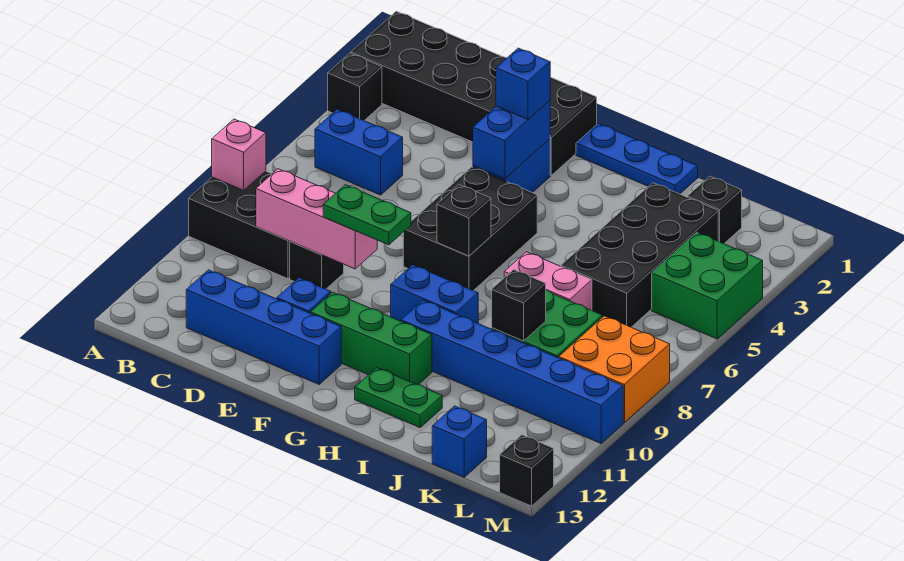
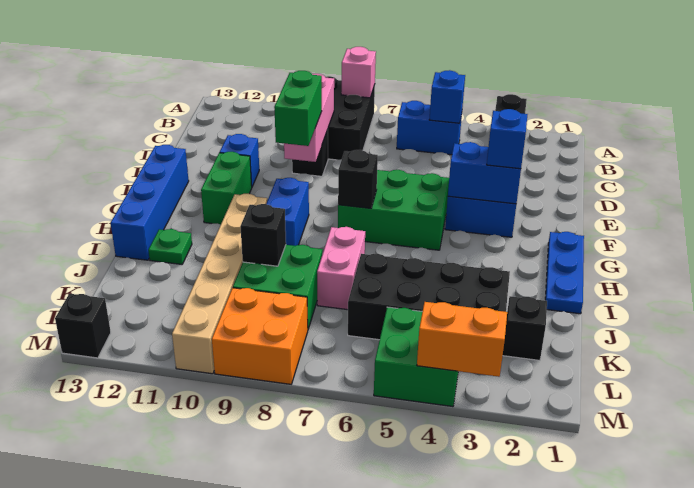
black brick A1:F2 level 1 -> none
blue brick B5:C5 level 1 -> blue brick B5:B6 level 1
blue brick C12:F12 level 1 -> blue brick F13:I13 level 1
green plate E9:F9 level 3 -> green brick E9:F9 level 3
black brick F5:G7 level 1 -> green brick F5:G7 level 1
green brick F11:H11 level 1 -> green brick F11:G11 level 1
blue brick H10:M10 level 1 -> tan brick H10:M10 level 1
green plate H12:I12 level 1 -> green plate I12 level 1
blue brick K13 level 1 -> blue brick B5 level 2
none -> orange brick M3:M4 level 2

